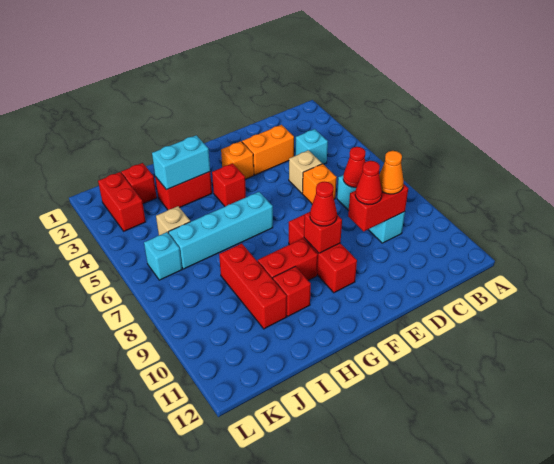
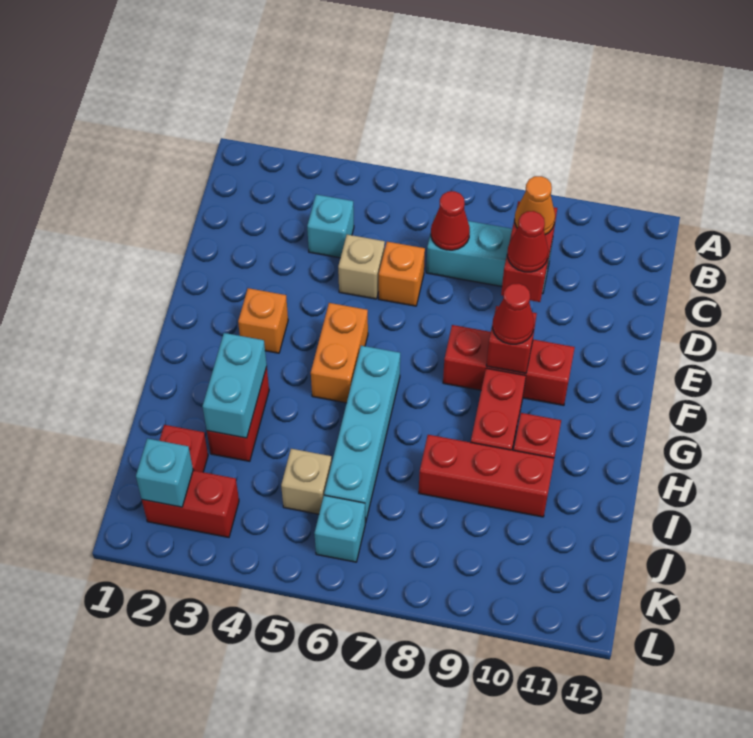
orange brick D3:E3 level 1 -> orange brick F5:G5 level 1
red brick G4 level 1 -> none
none -> cyan brick K2 level 2

